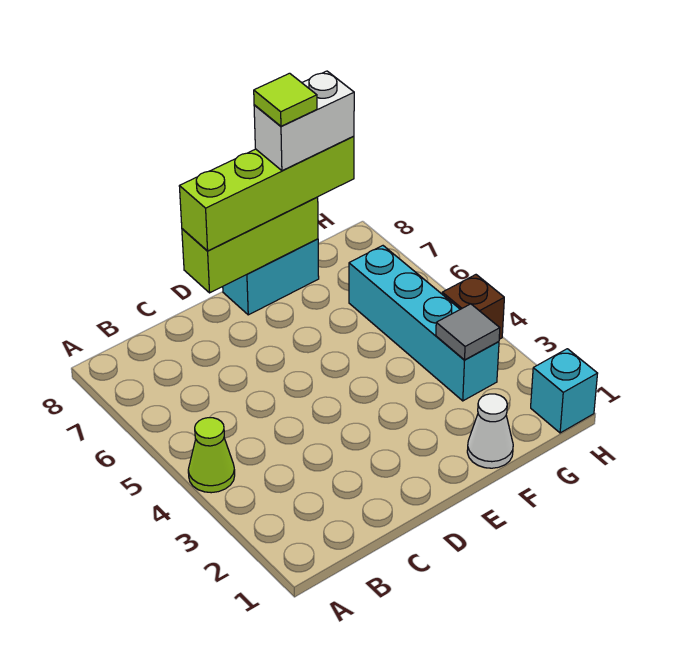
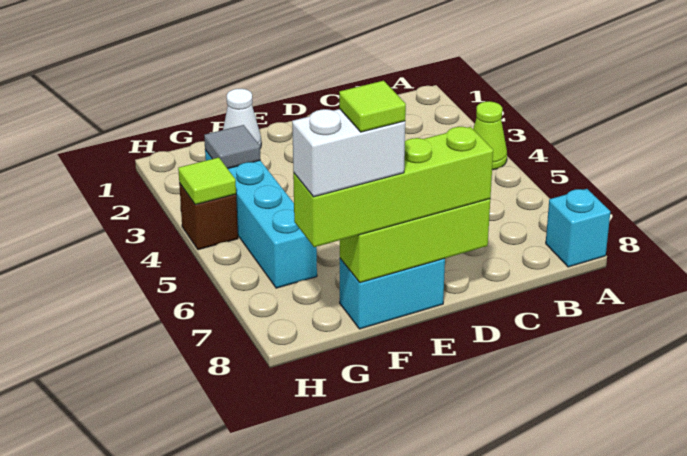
cyan brick H1 level 1 -> cyan brick A8 level 1
none -> lime tile H4 level 2

